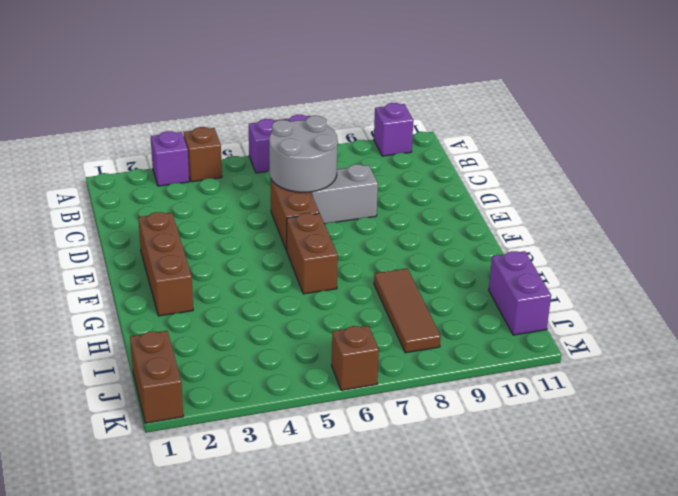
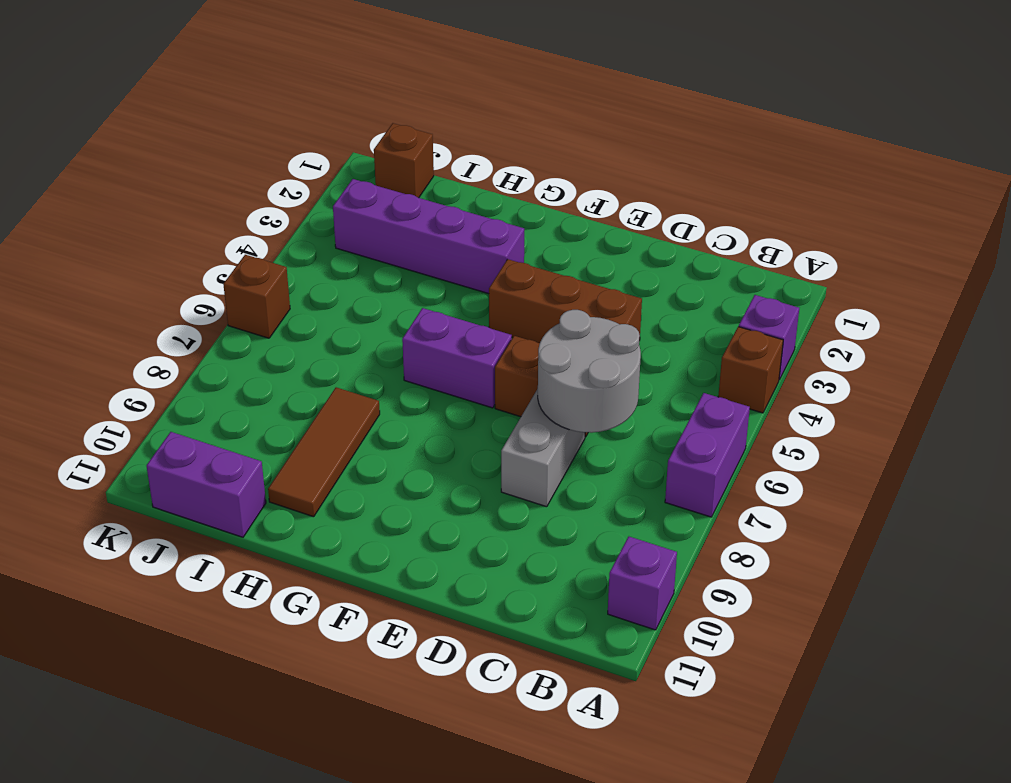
brown brick E2:G2 level 1 -> brown brick D4:F4 level 1
brown brick F6:G6 level 1 -> purple brick F6:G6 level 1
none -> purple brick G3:J3 level 1
brown tile H8:J8 level 1 -> brown tile H8:H10 level 1
brown brick J1:K1 level 1 -> brown brick J1 level 1

